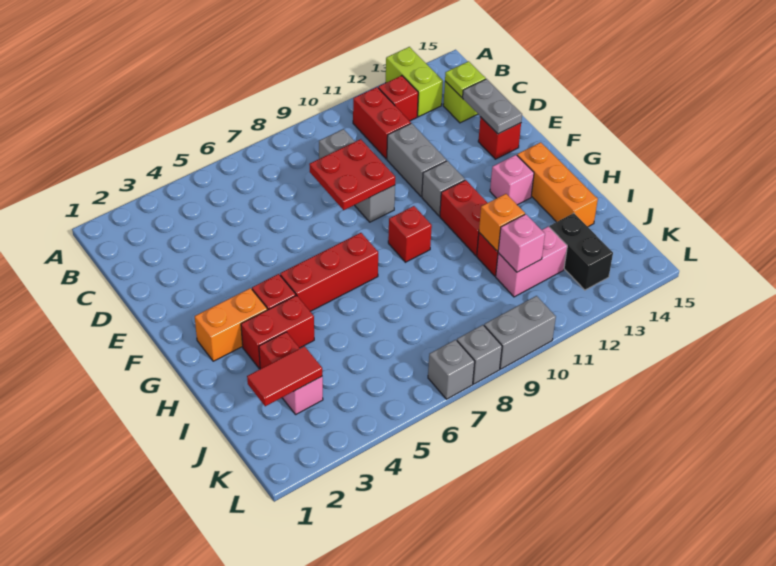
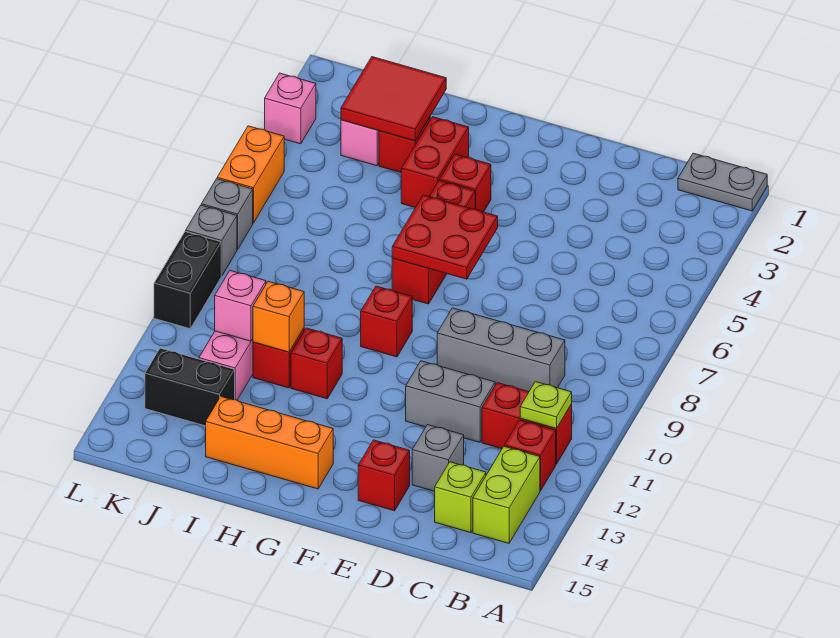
lime brick A13:B13 level 1 -> lime brick B13:B14 level 1
lime plate C14 level 2 -> lime plate B11 level 2
red plate D8:E9 level 2 -> red plate F6:G7 level 2
grey plate D14:E14 level 2 -> grey plate A1:B1 level 1
grey brick F11 level 1 -> grey brick D13 level 1
orange brick G2:G3 level 1 -> orange brick L5:L6 level 1
red brick G11:H11 level 1 -> red brick H11 level 1
pink brick G13 level 1 -> pink brick L3 level 1
red tile J2:J3 level 2 -> red tile I2:J3 level 2
grey brick L9:L10 level 1 -> black brick L9:L10 level 1

